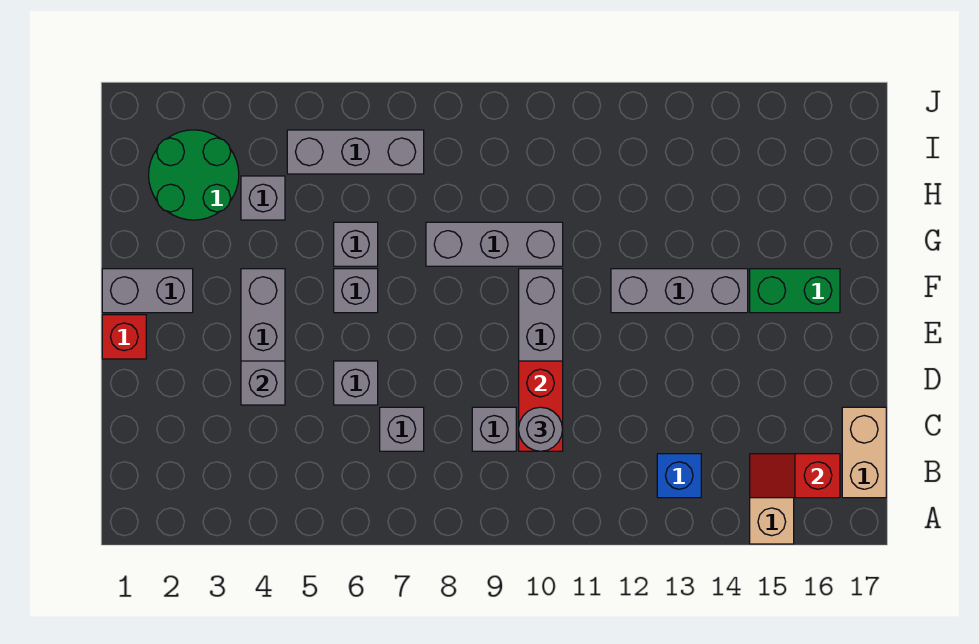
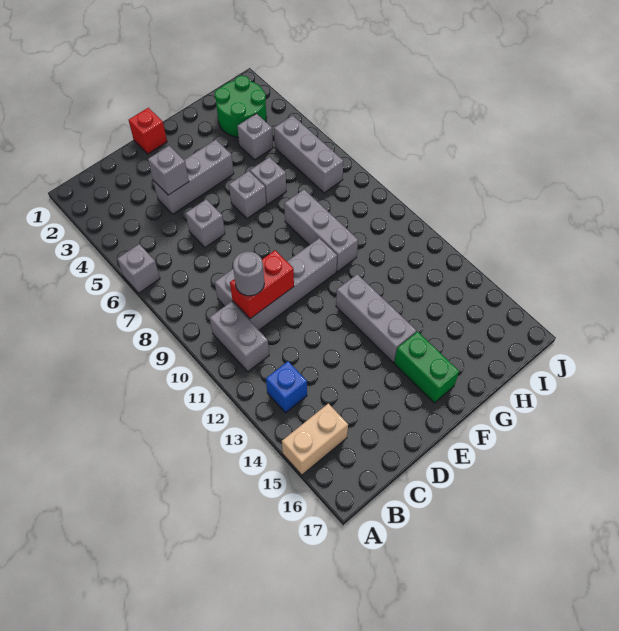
red slope B15:B16 level 2 top 16 -> none
tan brick B17:C17 level 1 -> none
grey brick C7 level 1 -> grey brick A6 level 1
grey brick F1:F2 level 1 -> grey brick B10:B11 level 1

